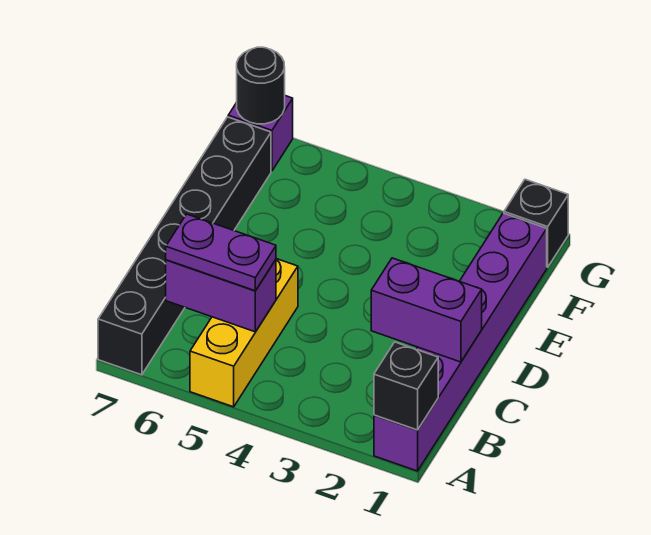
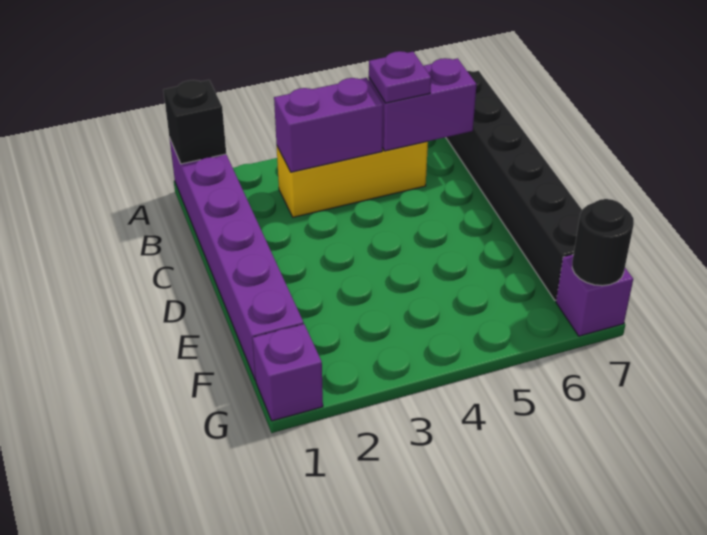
yellow brick A5:C5 level 1 -> yellow brick B3:B5 level 1
purple plate B5:B6 level 3 -> purple plate B5 level 3
purple brick C1:C2 level 2 -> purple brick B3:B4 level 2
black brick G1 level 1 -> purple brick G1 level 1

